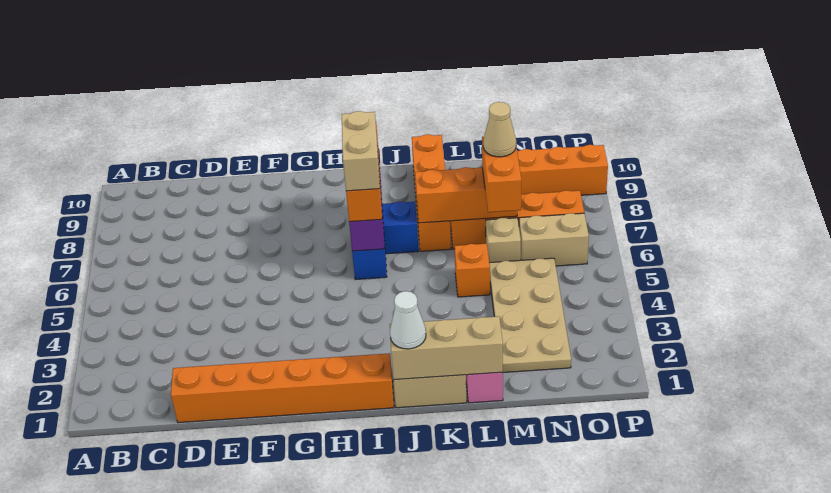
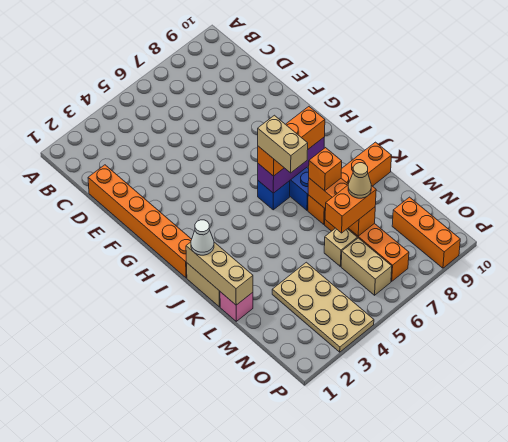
tan brick I6:I7 level 4 -> tan brick I6:J6 level 4
orange brick L5 level 1 -> orange brick K7 level 3
tan plate M2:N5 level 1 -> tan plate M3:P4 level 1

